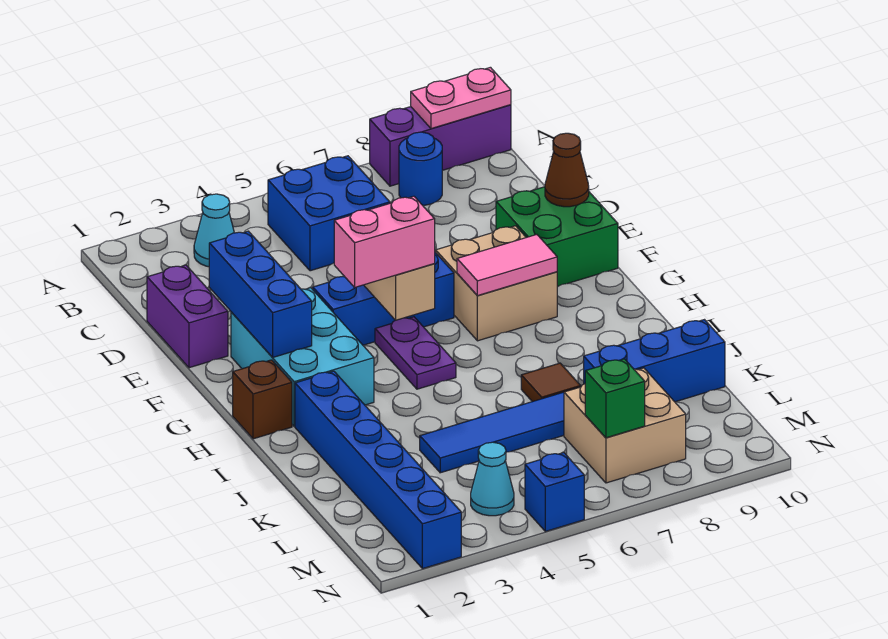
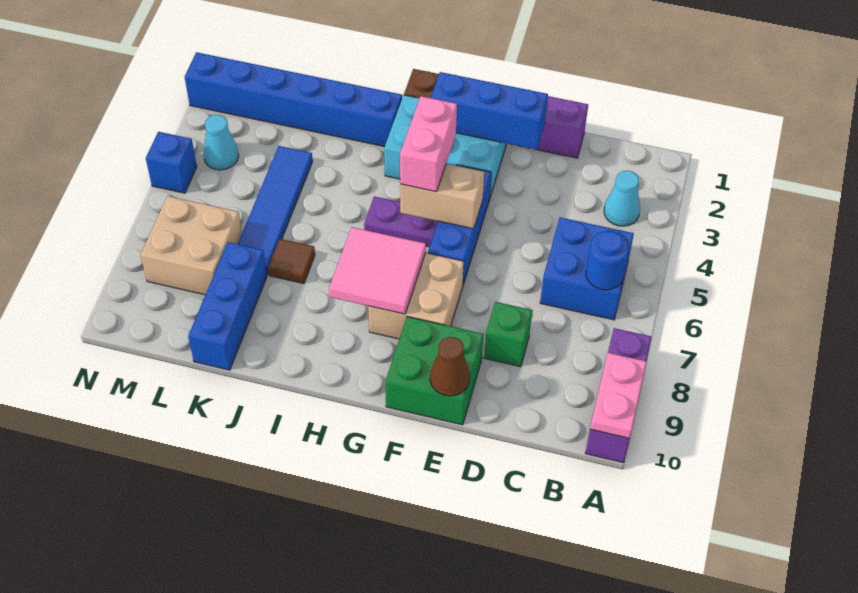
blue round brick B8 level 1 -> blue round brick B6 level 2
pink tile G7:G8 level 2 -> pink tile G7:H8 level 2
green brick M7 level 2 -> green brick D8 level 1

